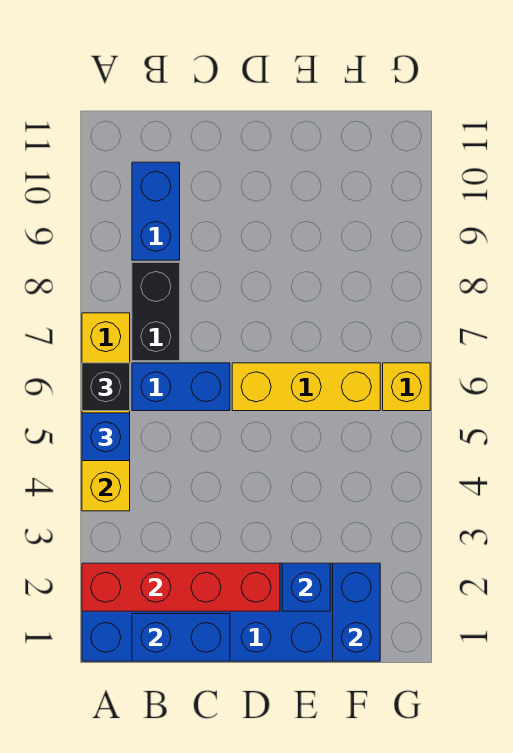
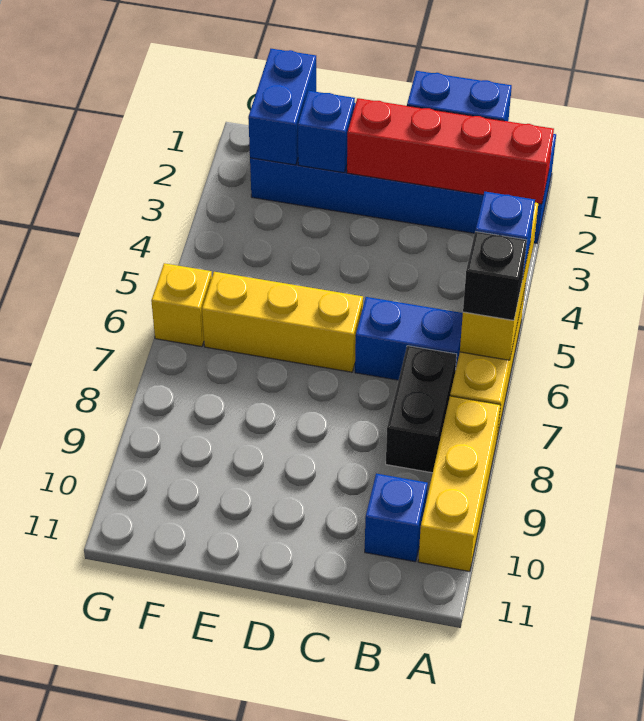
none -> yellow brick A8:A10 level 1
blue brick B9:B10 level 1 -> blue brick B10 level 1

